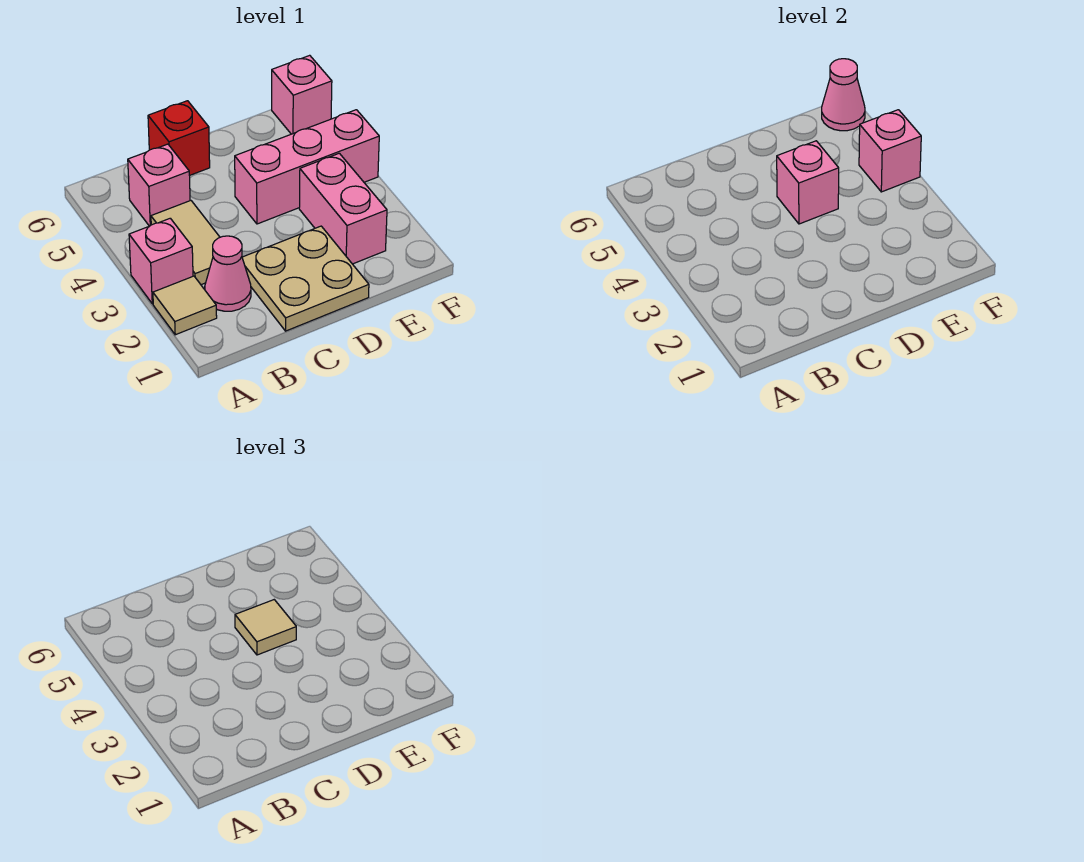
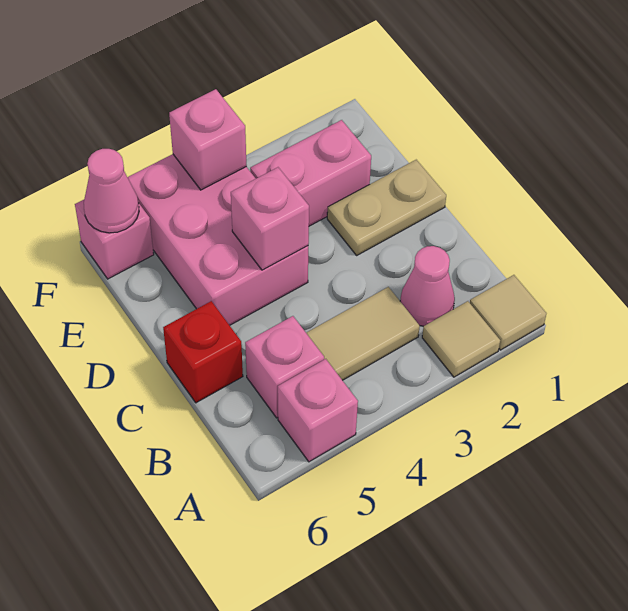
pink brick A3 level 1 -> pink brick A5 level 1
tan plate C1:D2 level 1 -> tan plate D1:D2 level 1
pink brick D4:F4 level 1 -> pink brick D4:F5 level 1
tan tile D4 level 3 -> tan tile A1 level 1

